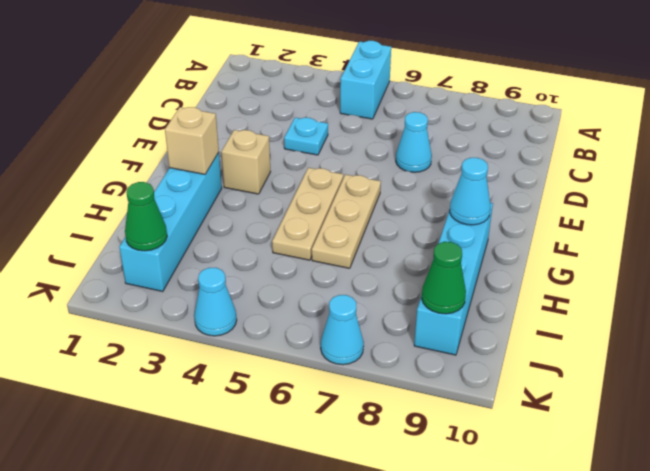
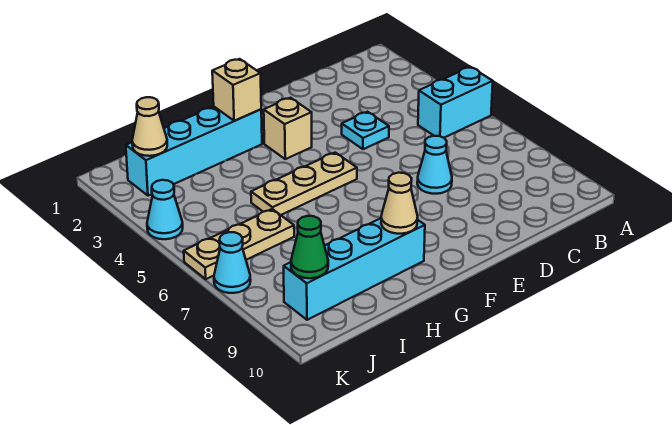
tan plate F6:H6 level 1 -> tan plate I6:K6 level 1
cyan cone G9 level 2 -> tan cone G9 level 2
green cone J2 level 2 -> tan cone J2 level 2

